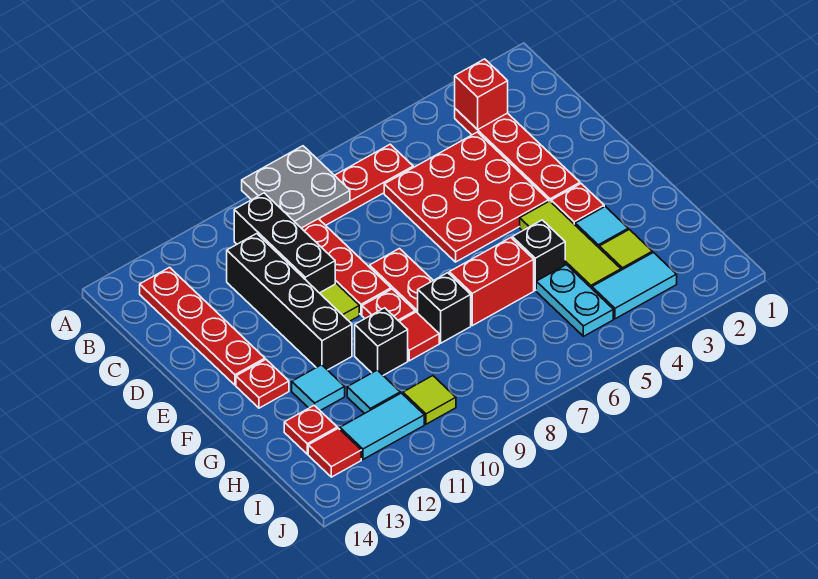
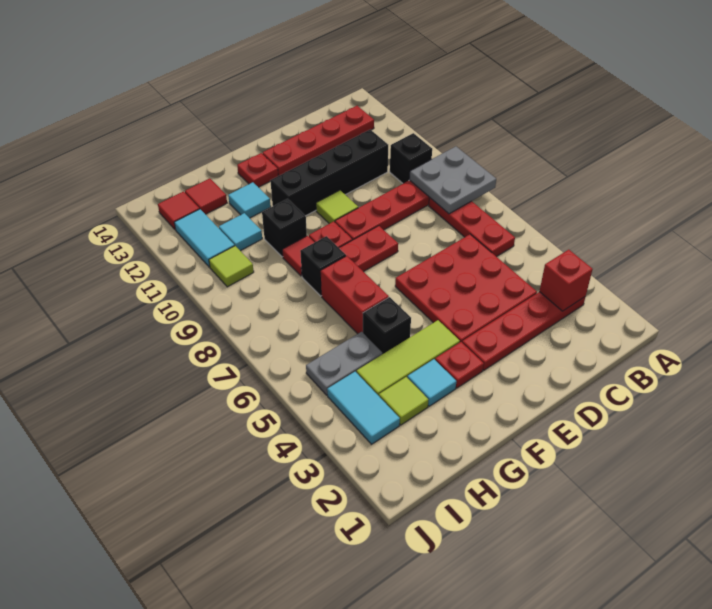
black brick B10:D10 level 1 -> black brick B10 level 1
cyan plate H5:I5 level 1 -> grey plate H5:I5 level 1
red plate H13 level 1 -> red tile H13 level 1

